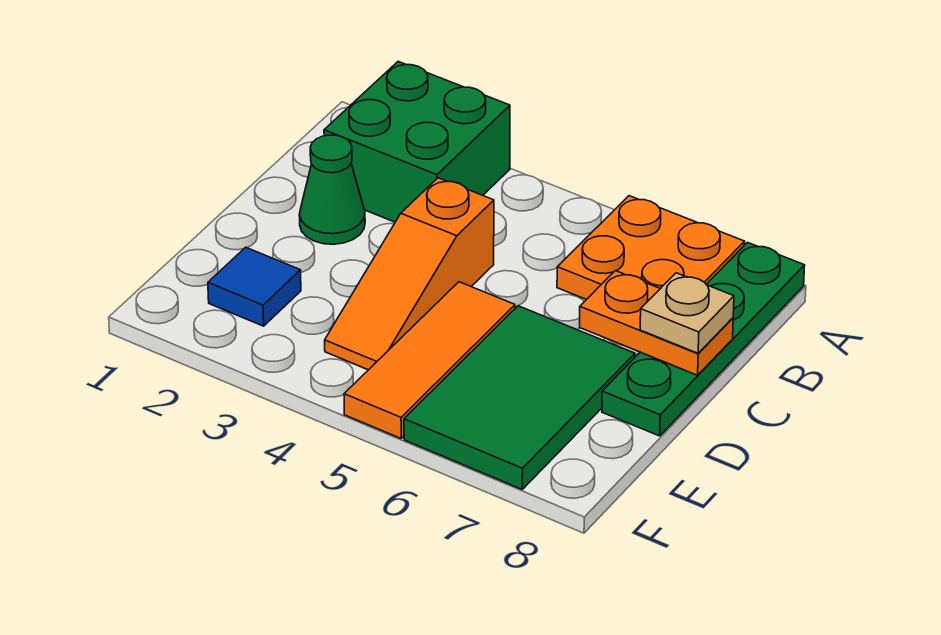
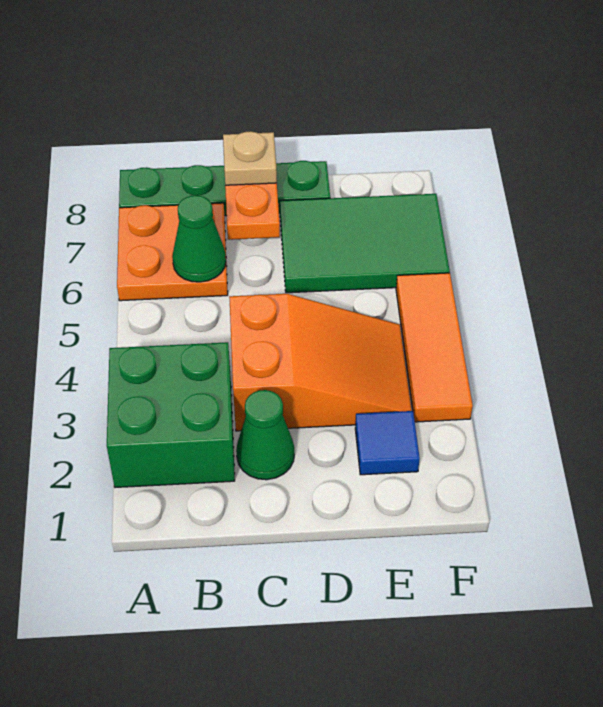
none -> green cone B6 level 2
orange slope C4:E4 level 1 top C -> orange slope C3:E4 level 1 top C
orange tile D5:F5 level 1 -> orange tile F3:F5 level 1

